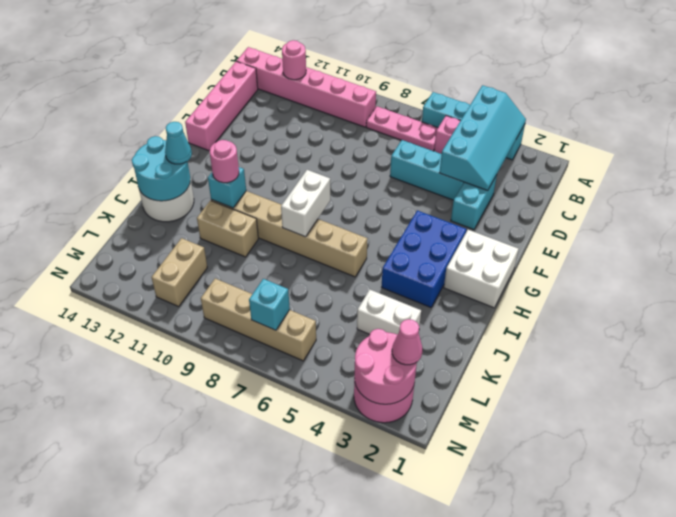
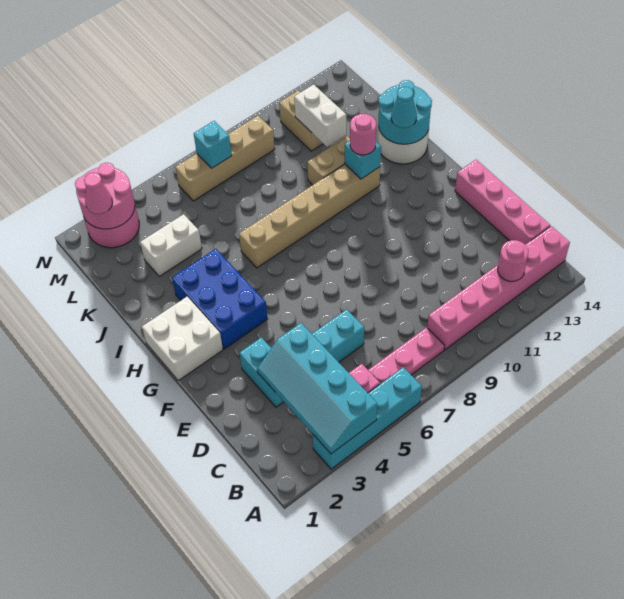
white brick H8:I8 level 2 -> white brick K11:L11 level 2

